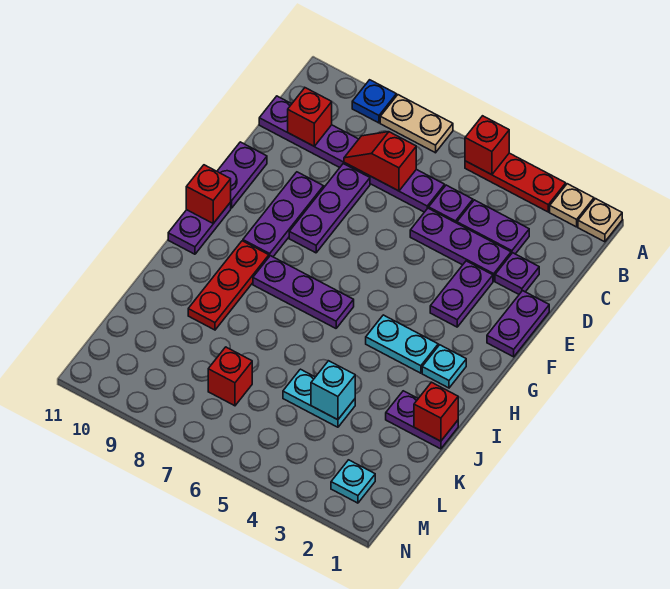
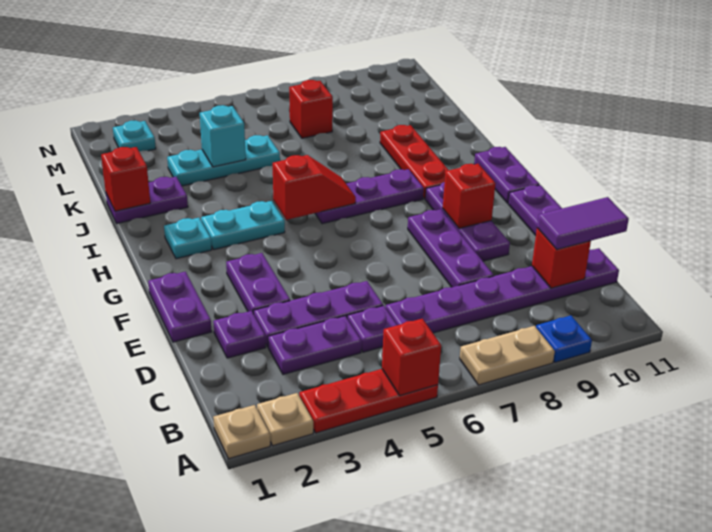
red slope C7:C8 level 2 top 7 -> red slope H5:H6 level 2 top 5
none -> purple tile C10:C11 level 3
red brick G11 level 2 -> red brick F9 level 2
cyan plate K4:K5 level 1 -> cyan plate K3:K5 level 1

